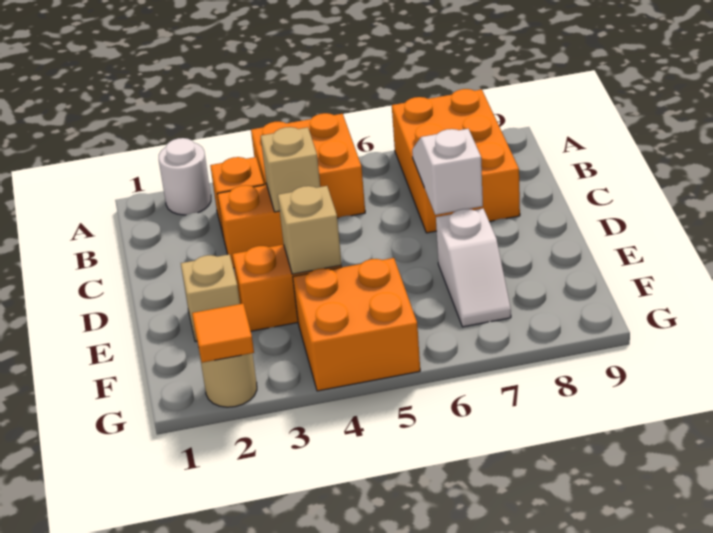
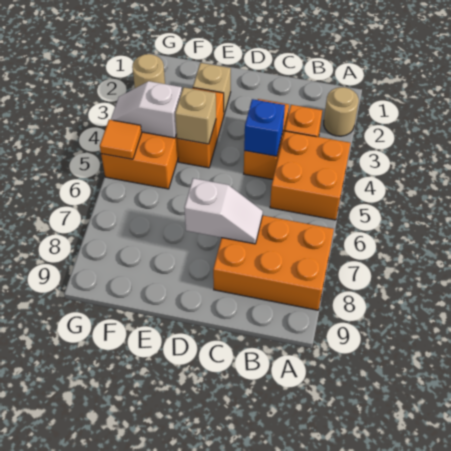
white round brick A2 level 1 -> tan round brick A2 level 1
tan brick C4 level 2 -> blue brick C4 level 2
white slope E7:F7 level 1 top E -> white slope F4:G4 level 2 top F
orange tile G2 level 2 -> orange tile G5 level 2

